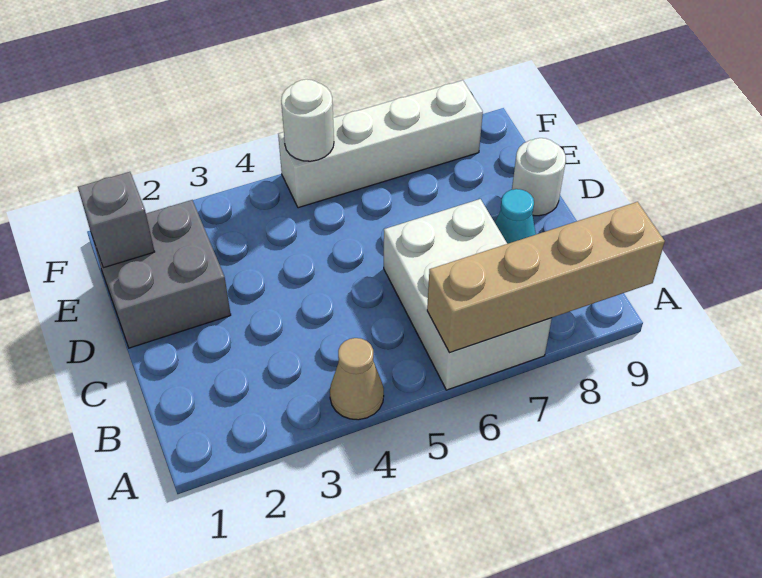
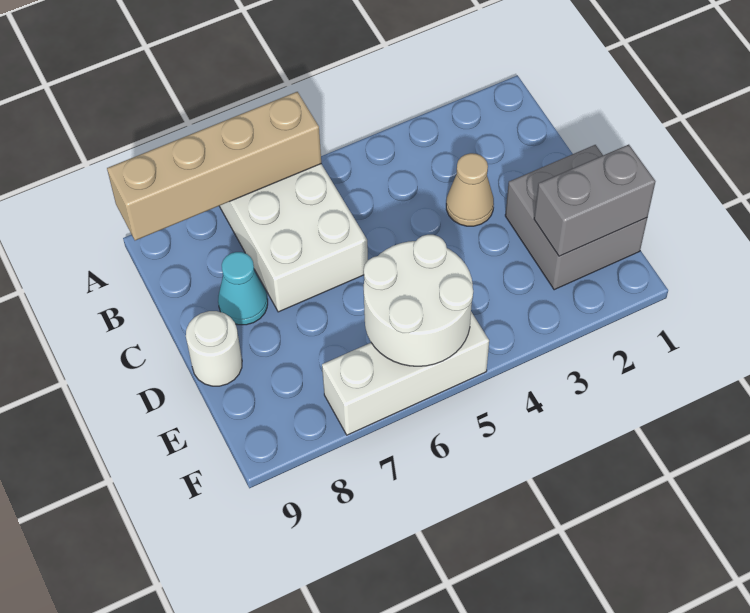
tan cone A4 level 1 -> tan cone C3 level 1
grey brick E1 level 2 -> grey brick E1:E2 level 2
white brick F5:F8 level 1 -> white brick F5:F7 level 1
white round brick F5 level 2 -> white round brick E5:F6 level 2

